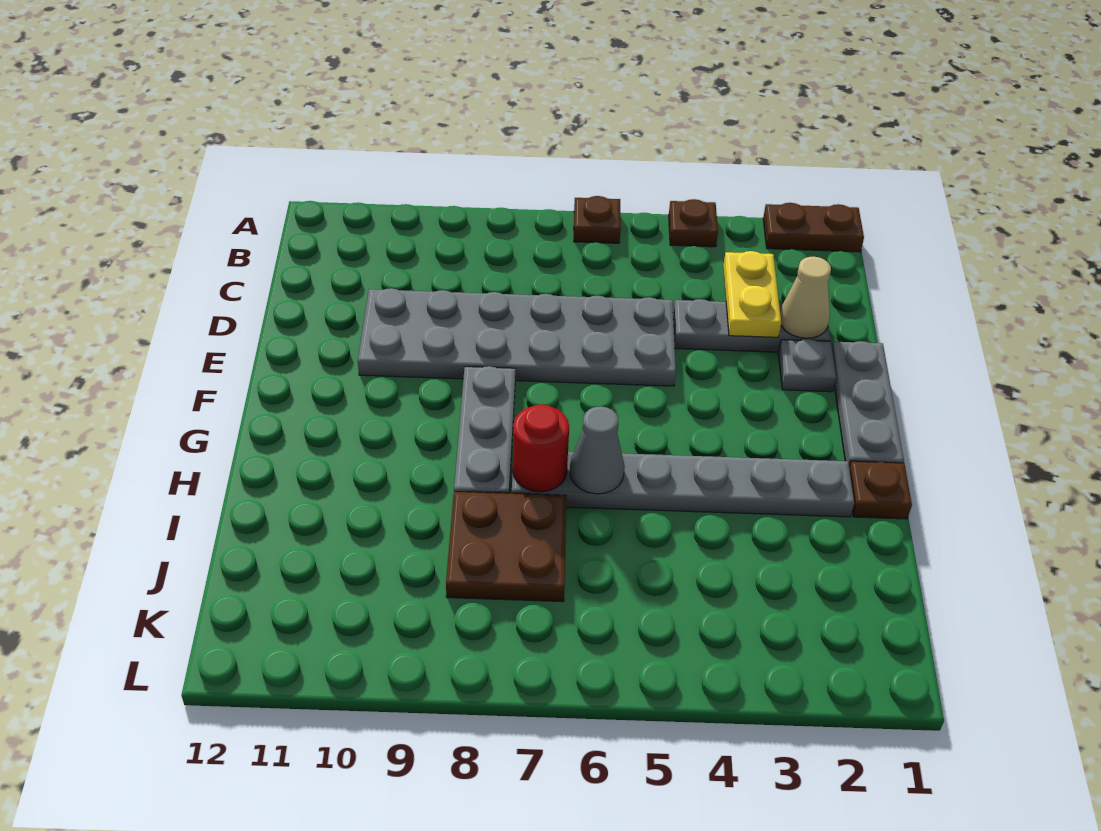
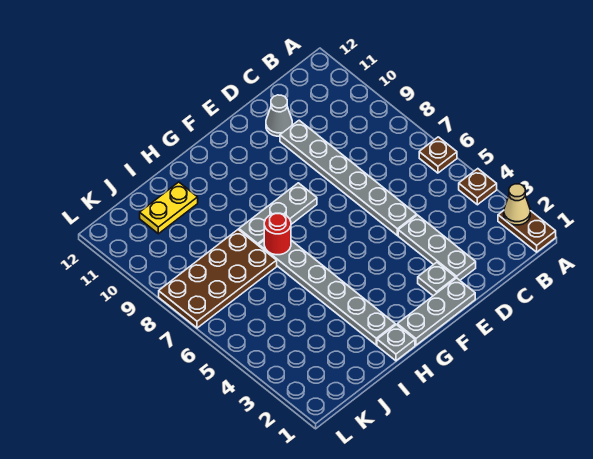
yellow plate C3:D3 level 2 -> yellow plate I11:J11 level 1
tan cone D2 level 2 -> tan cone A2 level 2
grey plate D5:E10 level 1 -> grey plate D5:D10 level 1
brown plate H1 level 1 -> grey plate H1 level 1
grey cone H6 level 2 -> grey cone D11 level 1
brown plate I7:J8 level 1 -> brown plate I7:L8 level 1

